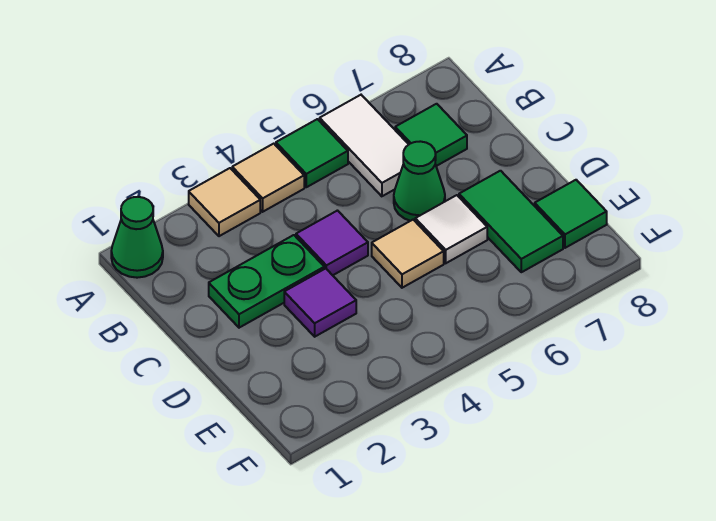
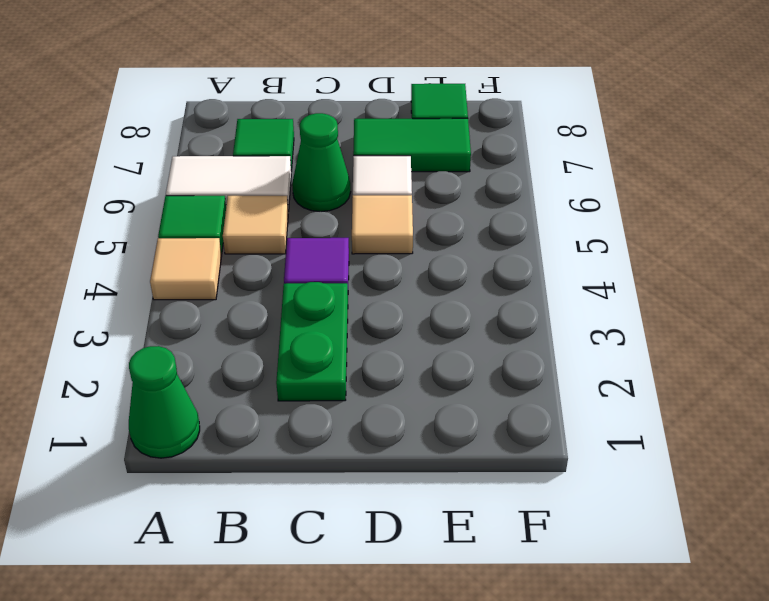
tan tile A3 level 1 -> tan tile B5 level 1
purple tile D3 level 1 -> none

